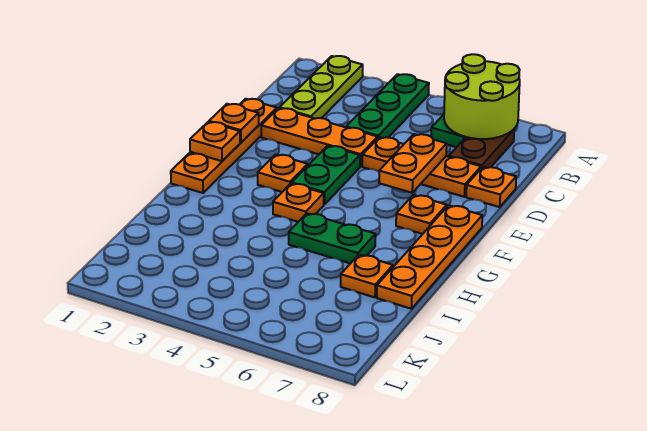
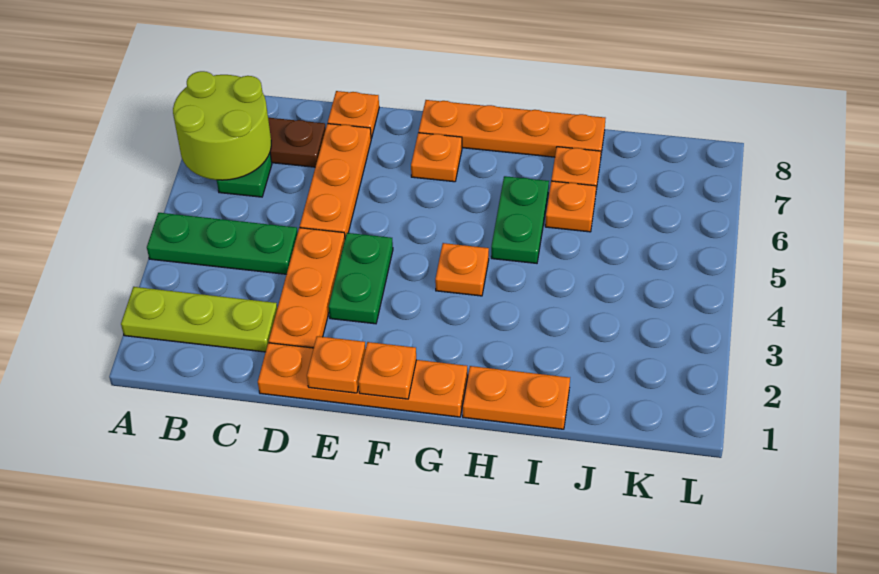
orange plate D6:E6 level 2 -> orange plate H1:I1 level 1
green plate E4:F4 level 1 -> green plate E3:E4 level 1
orange plate F3 level 1 -> orange plate I6 level 1

